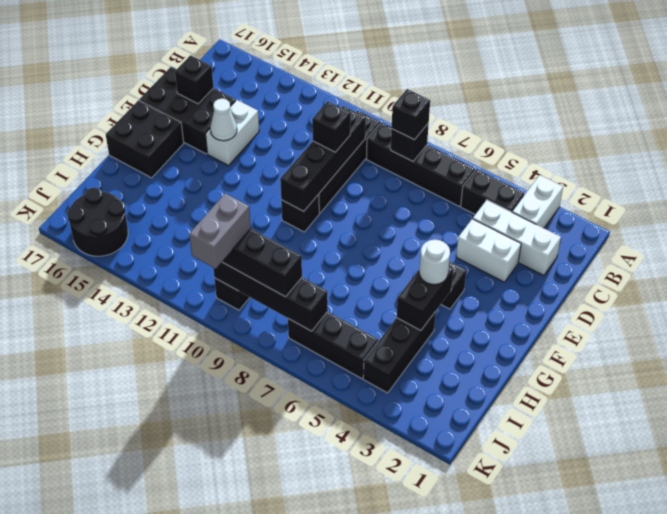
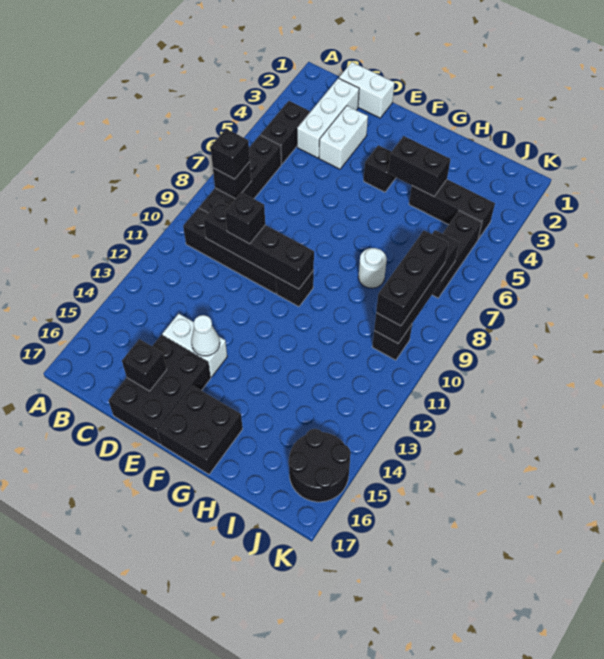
white brick A3:B3 level 1 -> white brick C1:D1 level 1
white round brick G4 level 3 -> white round brick H8 level 1
grey brick J10:K10 level 4 -> none

